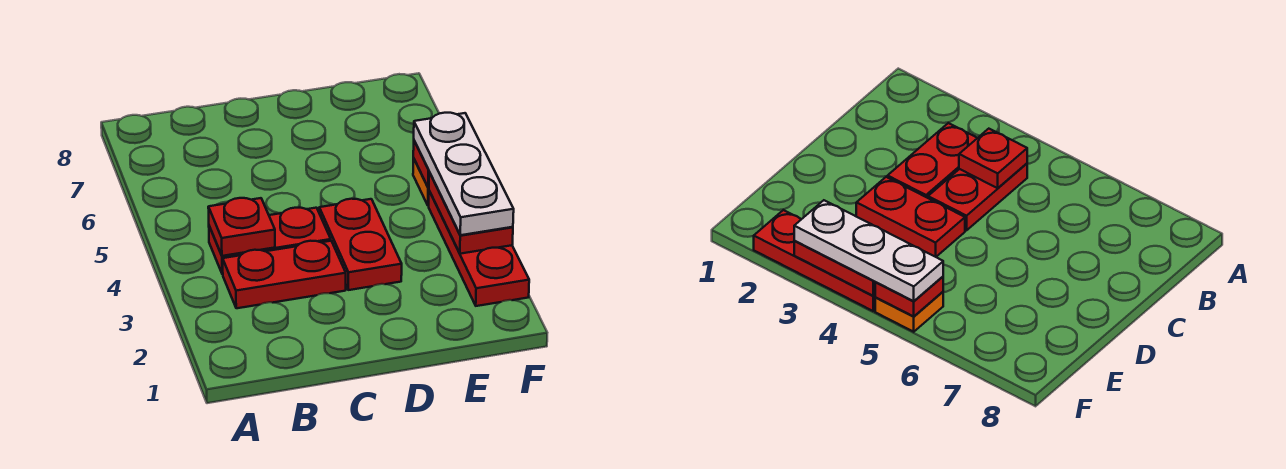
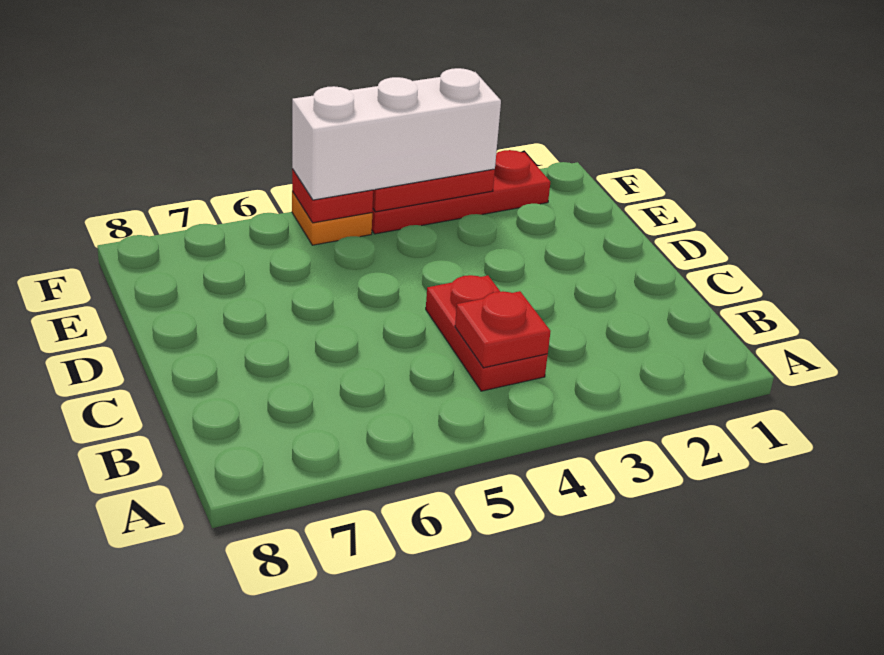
red plate B3:C3 level 1 -> none
red plate D3:D4 level 1 -> none
white plate F3:F5 level 3 -> white brick F3:F5 level 3

